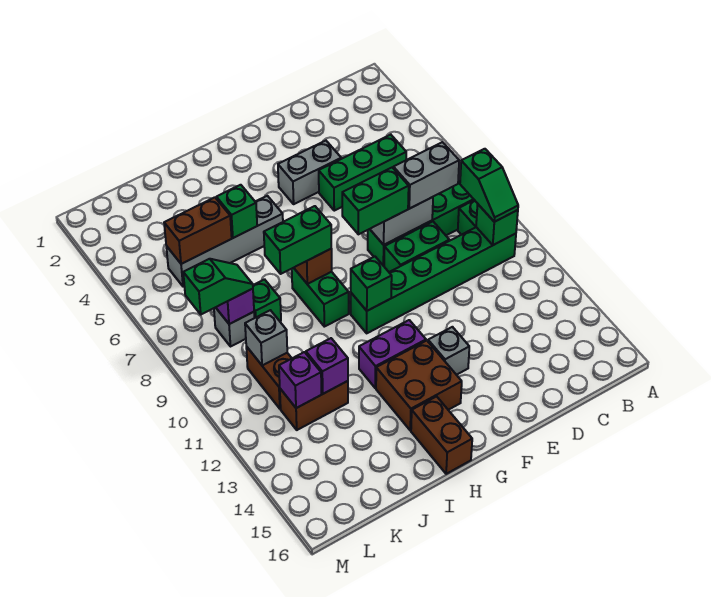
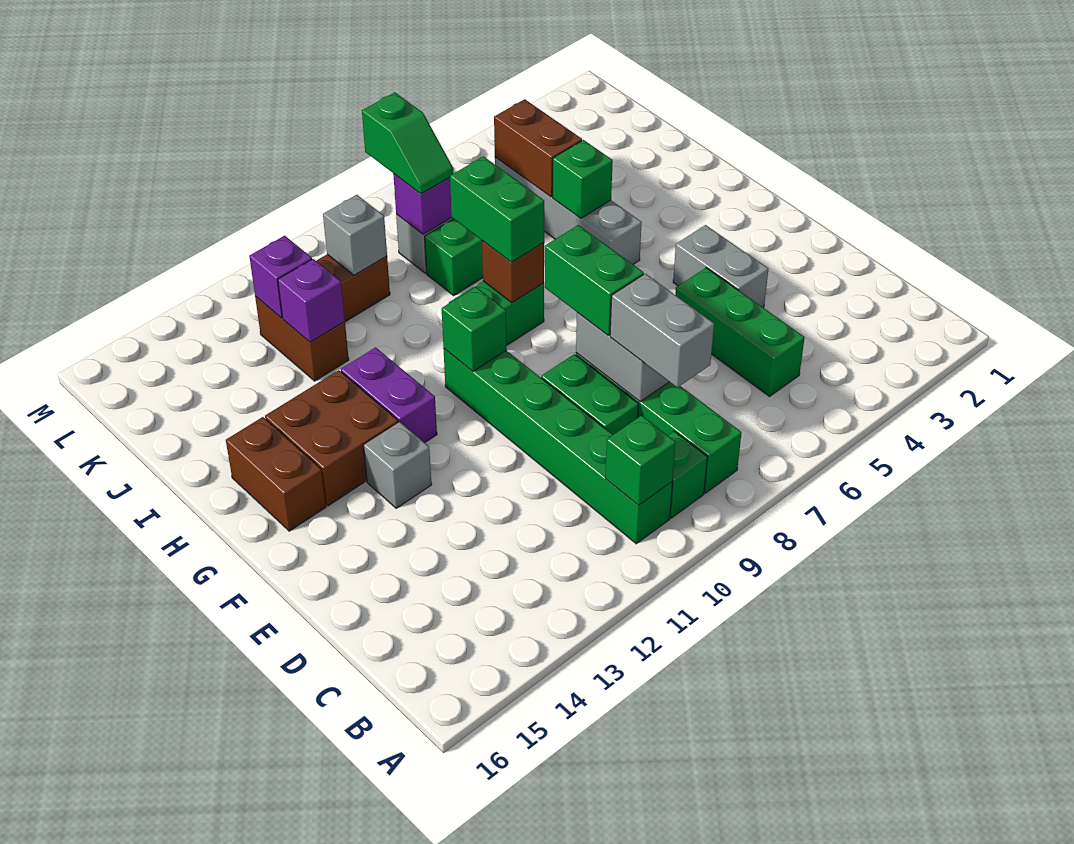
green slope B9:B10 level 3 top 9 -> none
brown brick H15:H16 level 1 -> brown brick G15:H15 level 1

